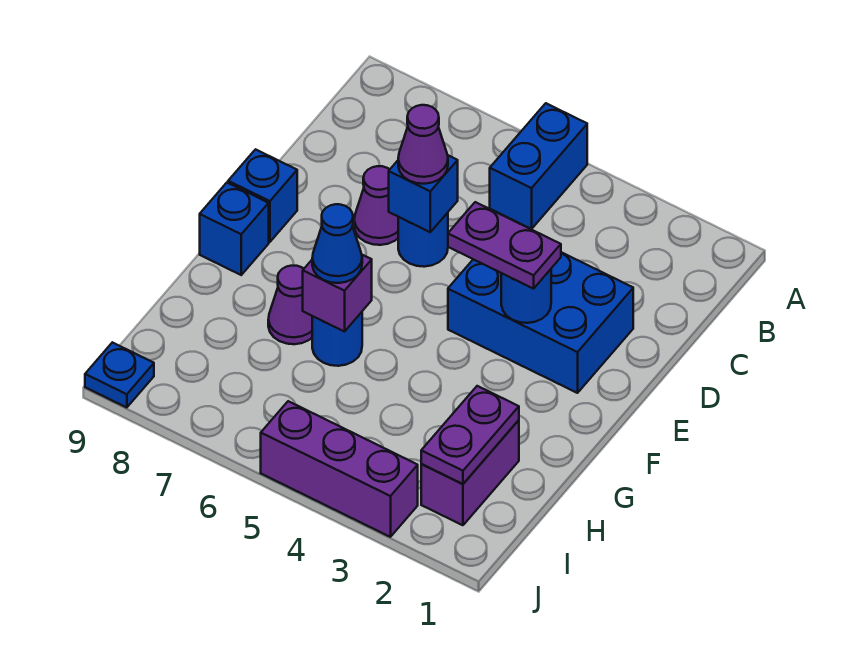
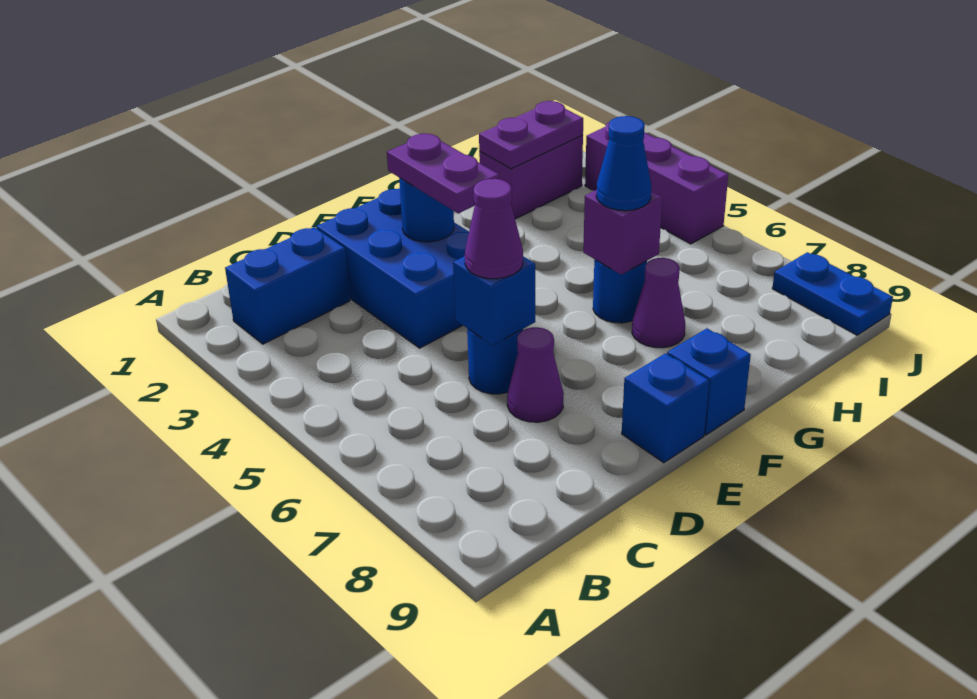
blue brick A5:B5 level 1 -> blue brick B2:C2 level 1
blue plate J9 level 1 -> blue plate J8:J9 level 1

